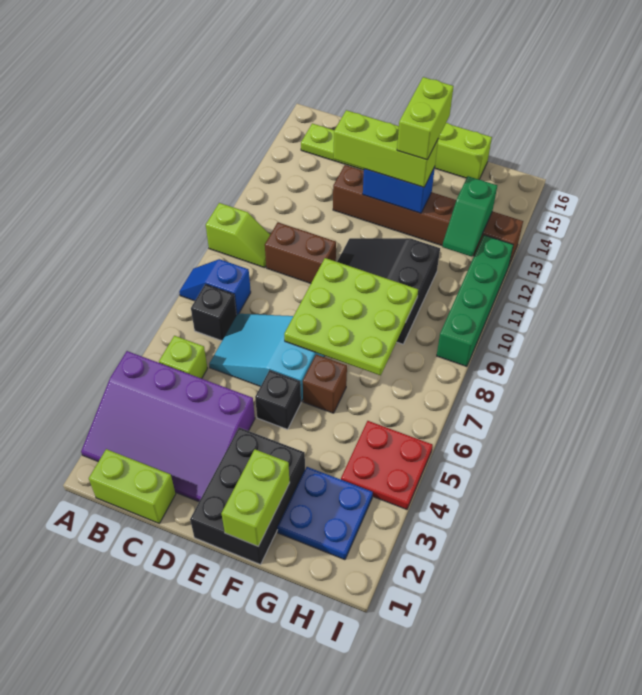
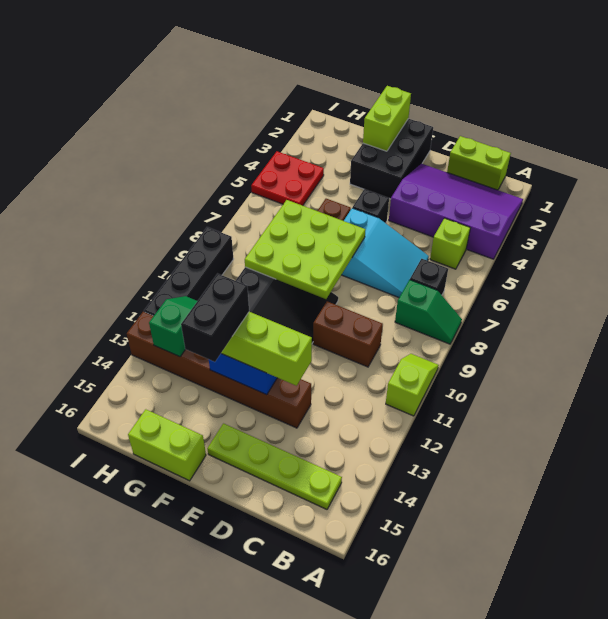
blue slope A8:B8 level 1 top B -> green slope A8:B8 level 1 top B
lime slope A10:B10 level 1 top A -> lime slope A10:A11 level 1 top 11
lime brick F13:F14 level 4 -> black brick F13:F14 level 4
blue plate G2:H3 level 1 -> none
green brick I9:I12 level 1 -> black brick I9:I12 level 1

